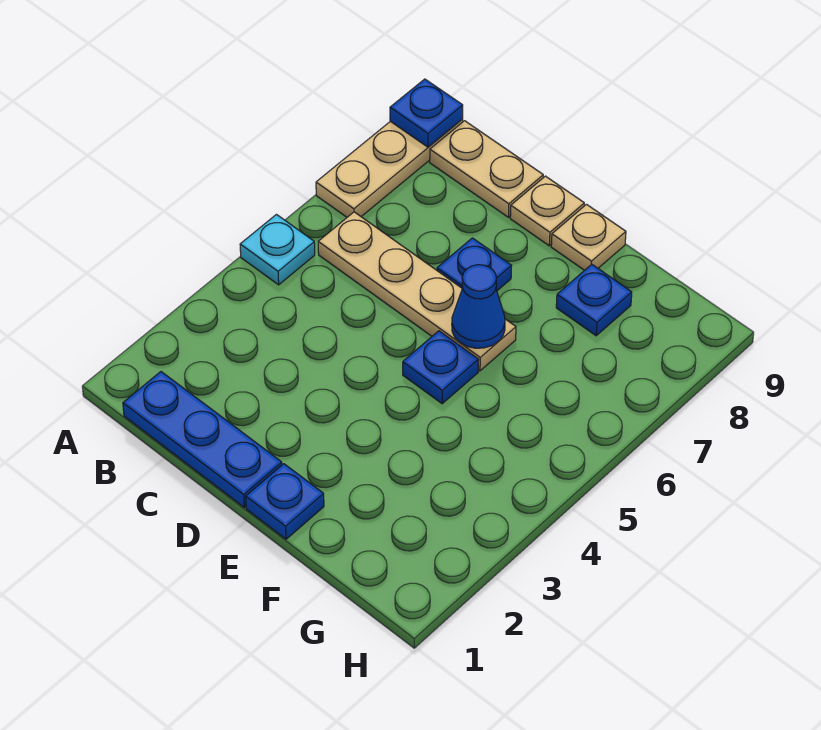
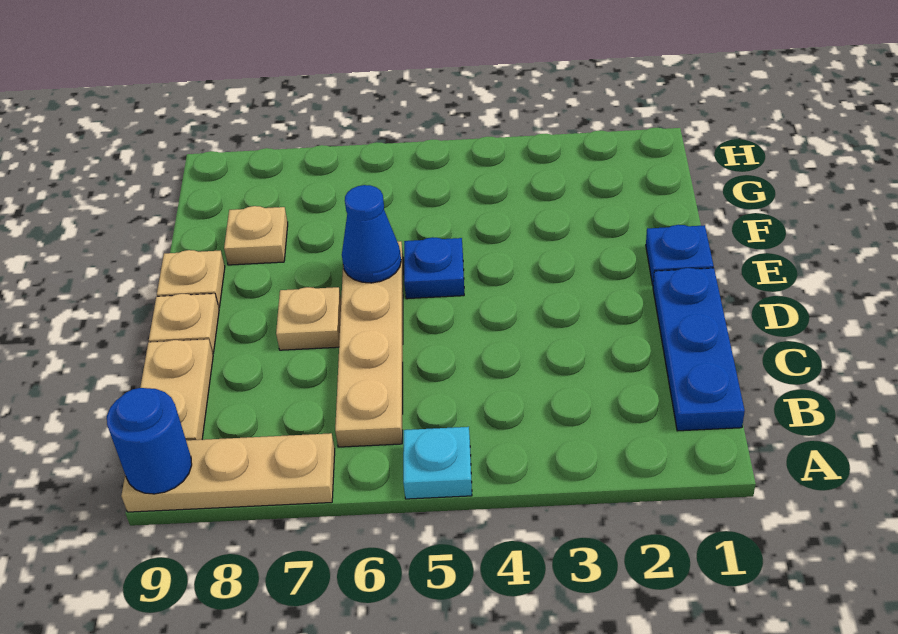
blue plate A9 level 2 -> blue round brick A9 level 2
blue plate D7 level 1 -> tan plate D7 level 1
blue plate F8 level 1 -> tan plate F8 level 1

